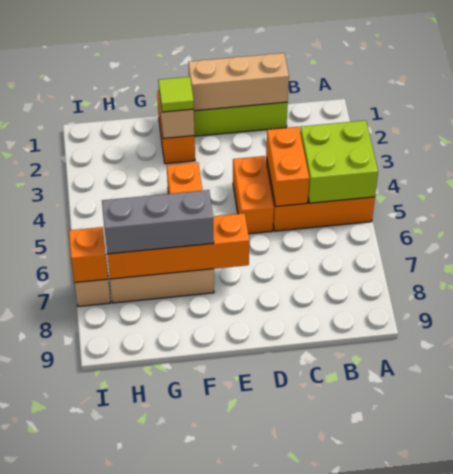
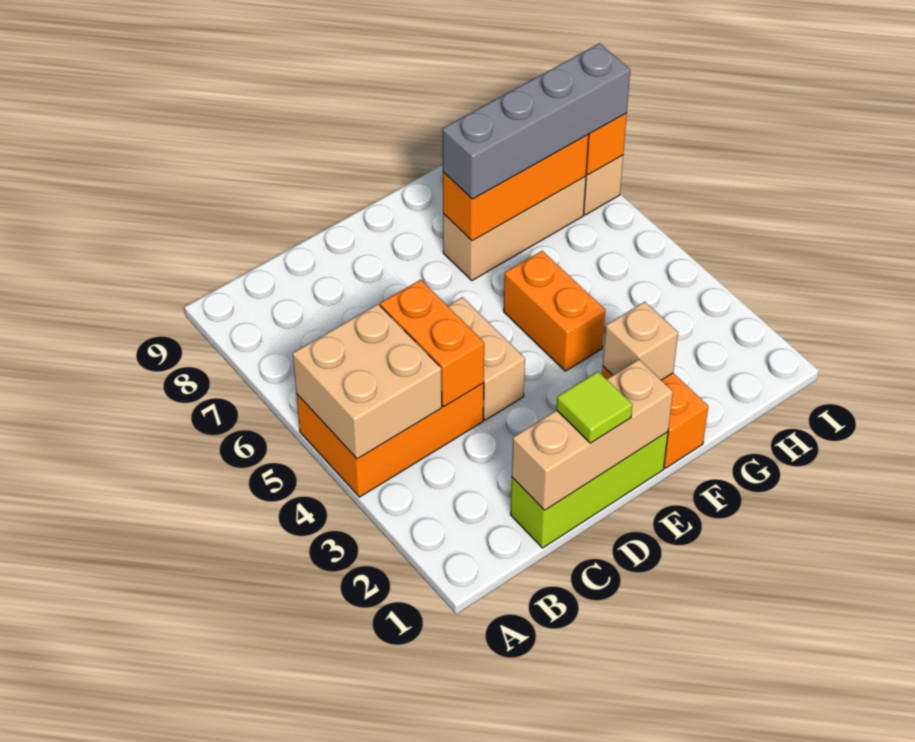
lime brick A4:B5 level 2 -> tan brick A4:B5 level 2
orange brick D4:D5 level 1 -> tan brick D4:D5 level 1
orange brick E7:H7 level 2 -> orange brick F7:H7 level 2
lime tile F2 level 3 -> lime tile D1 level 3
grey brick F7:H7 level 3 -> grey brick F7:I7 level 3

